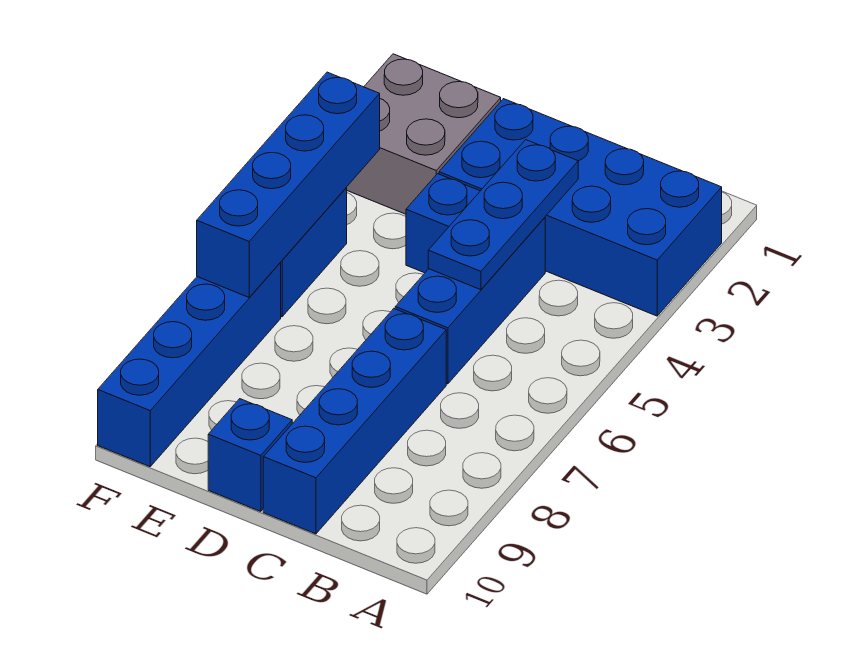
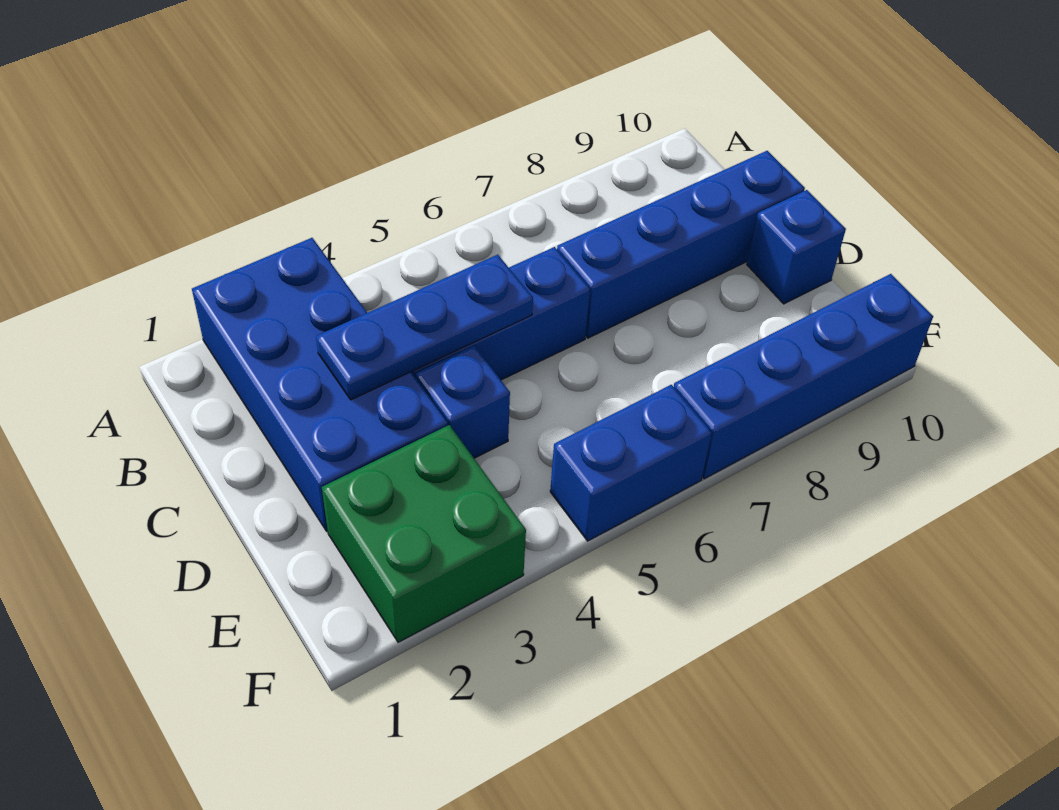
grey brick E2:F3 level 1 -> green brick E2:F3 level 1
blue brick F4:F7 level 2 -> none

